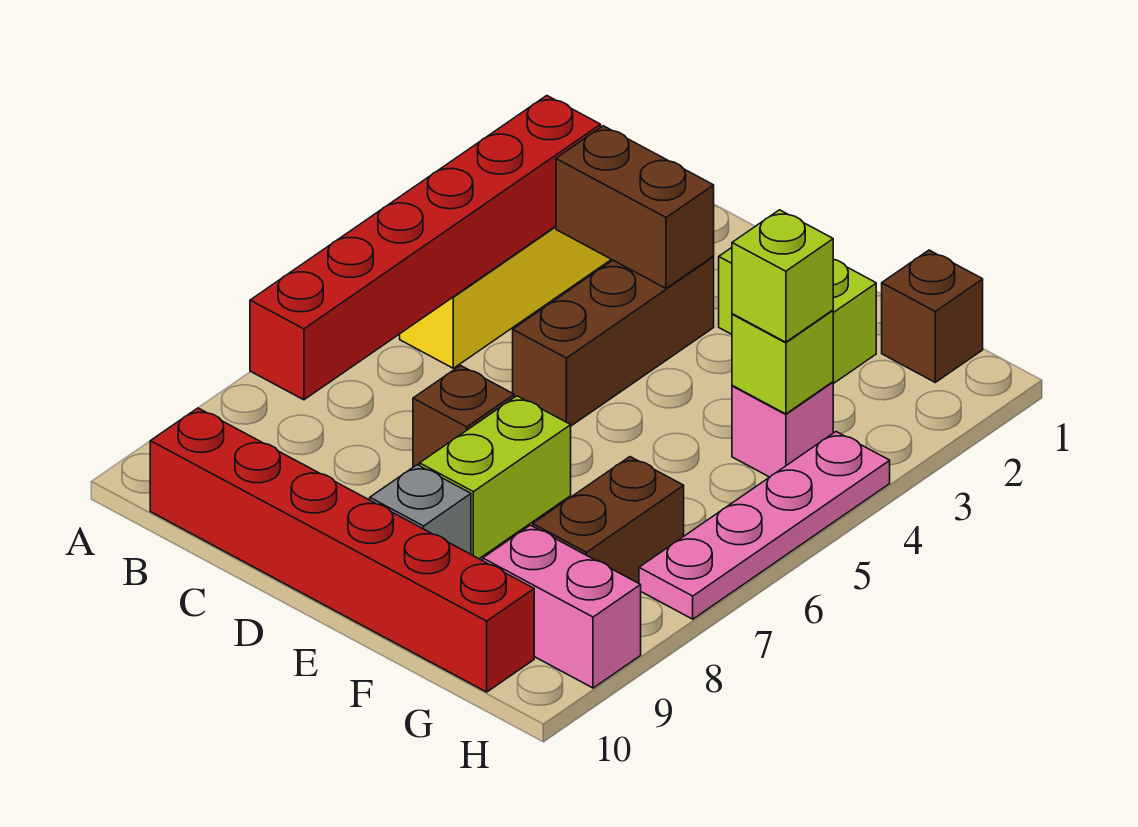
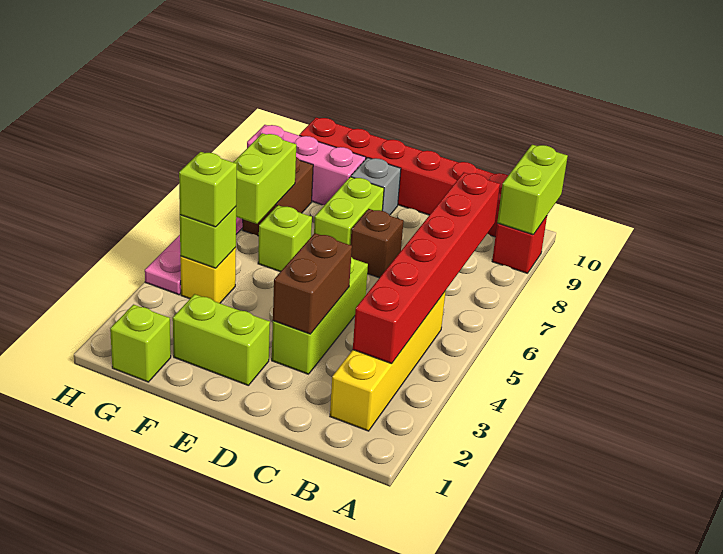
none -> red brick A9 level 1
none -> lime brick A9:A10 level 2
brown brick C3:D3 level 2 -> brown brick D3:D4 level 2
brown brick D3:D5 level 1 -> lime brick D3:D5 level 1
none -> lime brick F6 level 1
brown brick G1 level 1 -> lime brick G1 level 1
pink brick G4 level 1 -> yellow brick G4 level 1
none -> lime brick G6:G7 level 2
pink brick G9:H9 level 1 -> pink brick F9:H9 level 1

